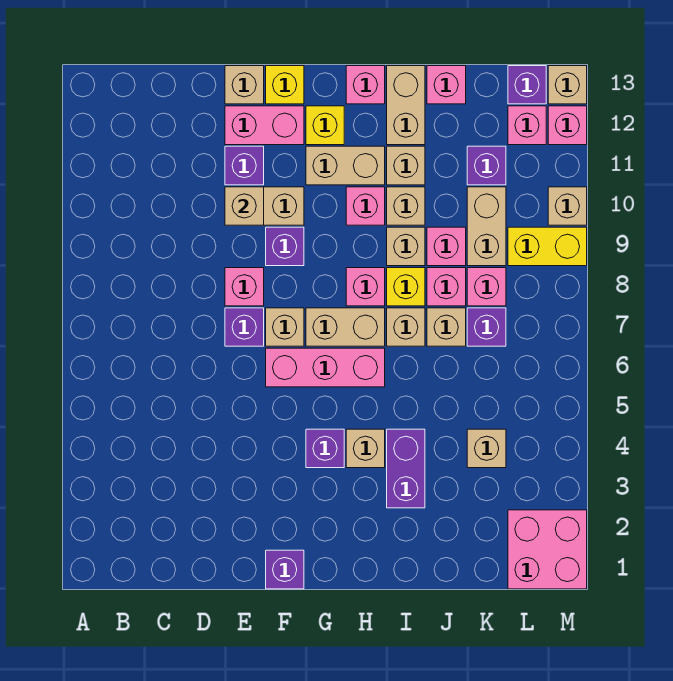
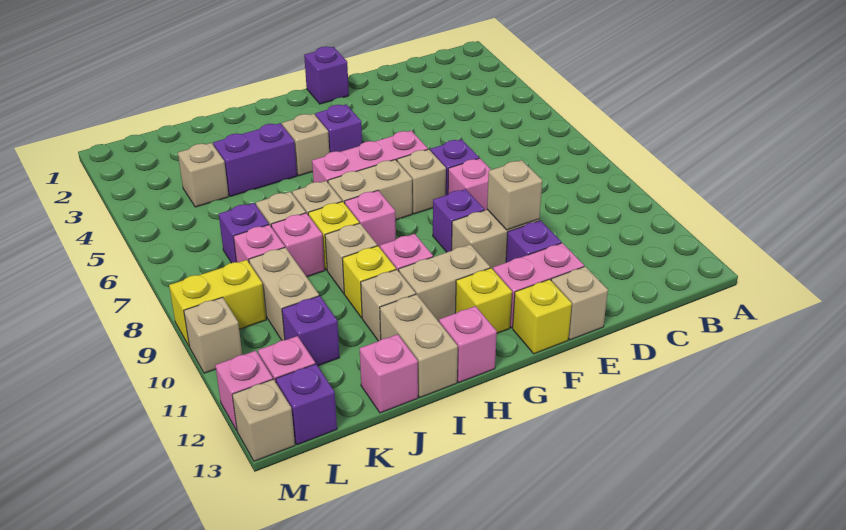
purple brick I3:I4 level 1 -> purple brick I4:J4 level 1
tan brick I10 level 1 -> yellow brick I10 level 1
pink brick J9 level 1 -> none
pink brick L1:M2 level 1 -> none

